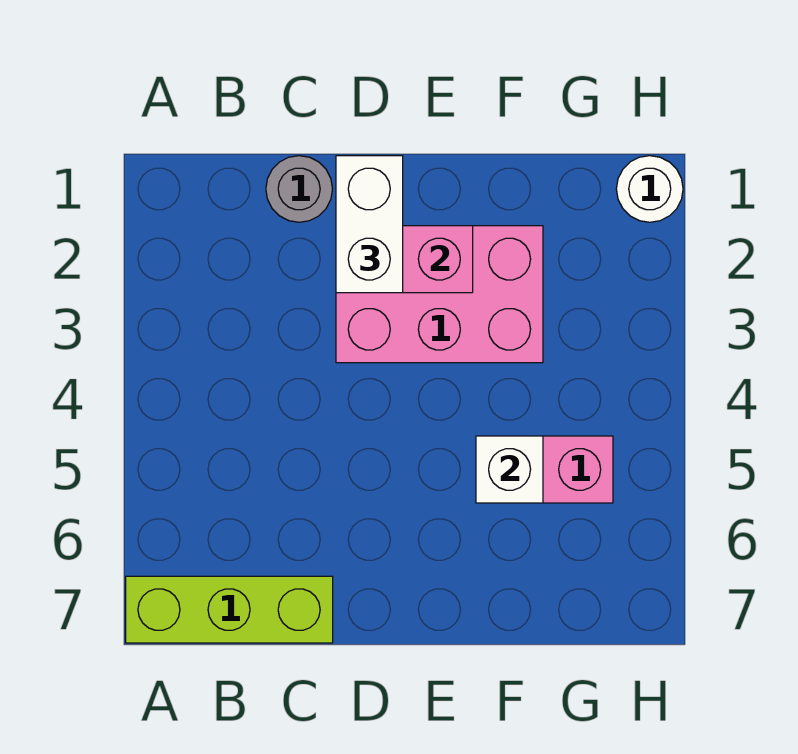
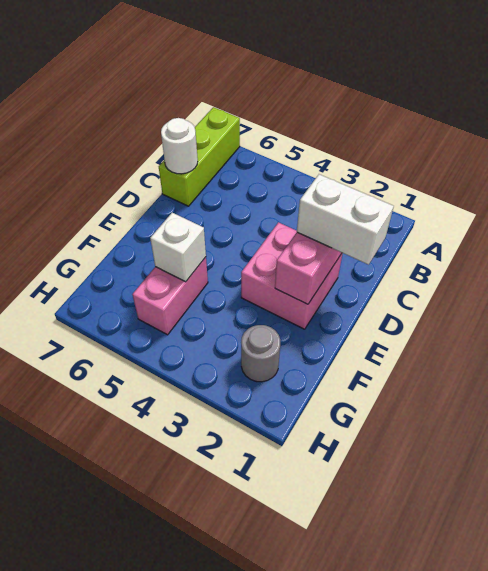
grey round brick C1 level 1 -> grey round brick G2 level 1
pink brick D2:F3 level 1 -> pink brick D2:E3 level 1
white round brick H1 level 1 -> white round brick C7 level 2

